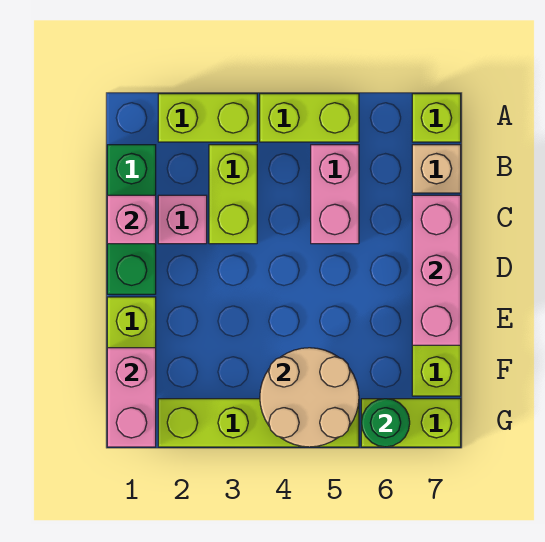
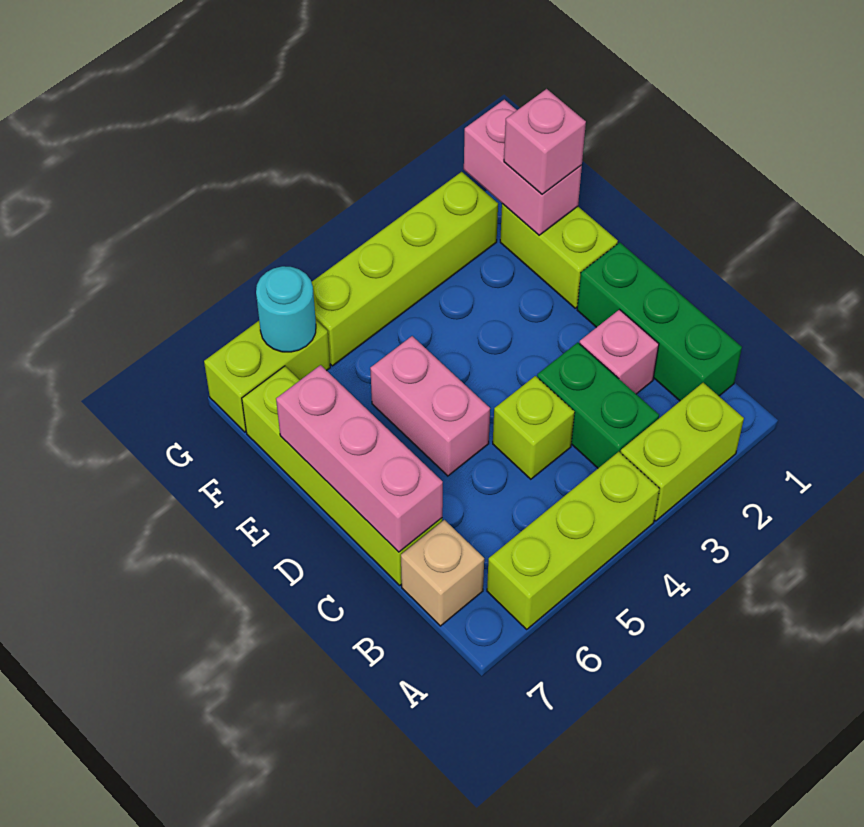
lime brick A4:A5 level 1 -> lime brick A4:A6 level 1
lime brick A7 level 1 -> lime brick C4 level 1
lime brick B3:C3 level 1 -> green brick B3:C3 level 1
pink brick B5:C5 level 1 -> pink brick D5:E5 level 1
pink brick C1 level 2 -> pink brick F1 level 3
tan round brick F4:G5 level 2 -> none
green round brick G6 level 2 -> cyan round brick G6 level 2

